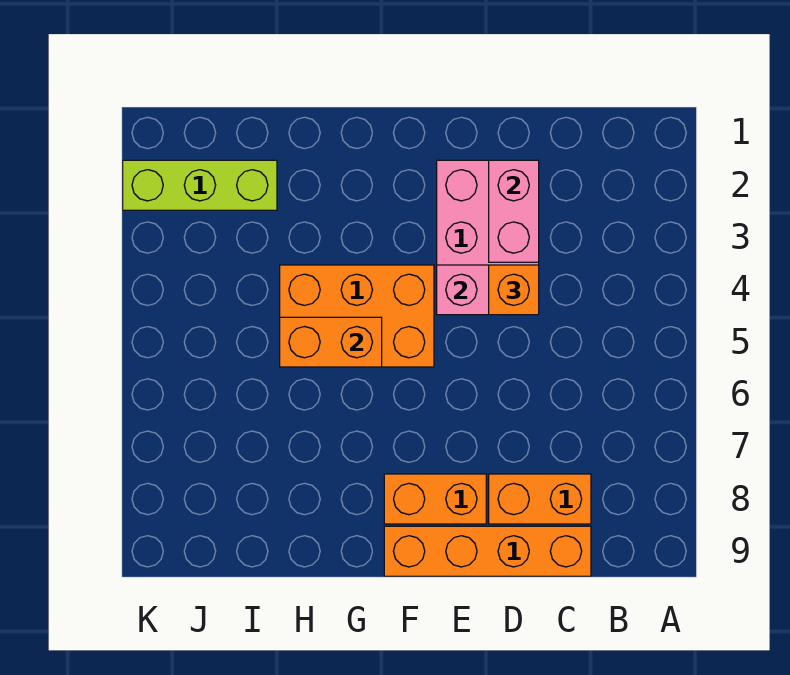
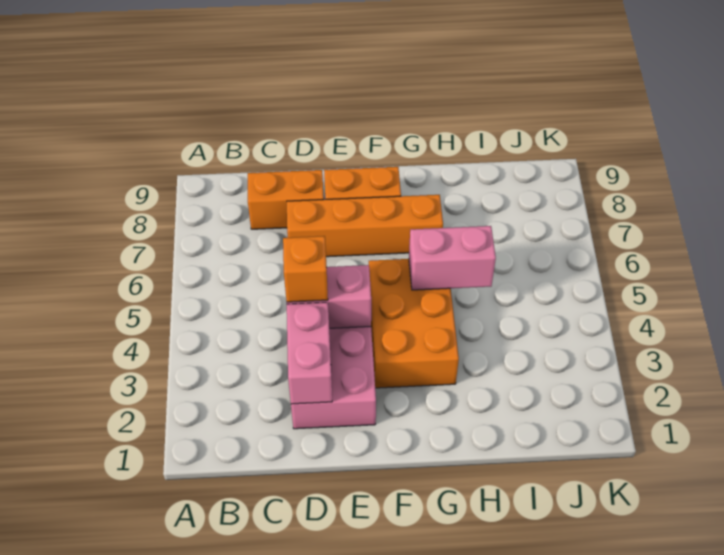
orange brick C9:F9 level 1 -> orange brick D7:G7 level 1
orange brick F4:H5 level 1 -> orange brick F3:G5 level 1
orange brick G5:H5 level 2 -> pink brick G5:H5 level 2
lime brick I2:K2 level 1 -> none

